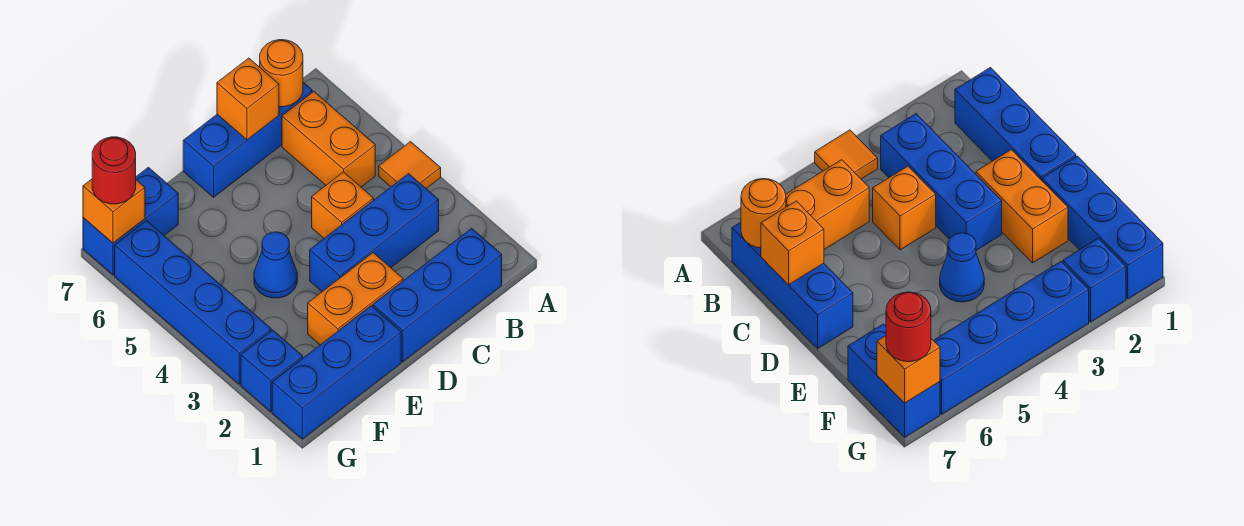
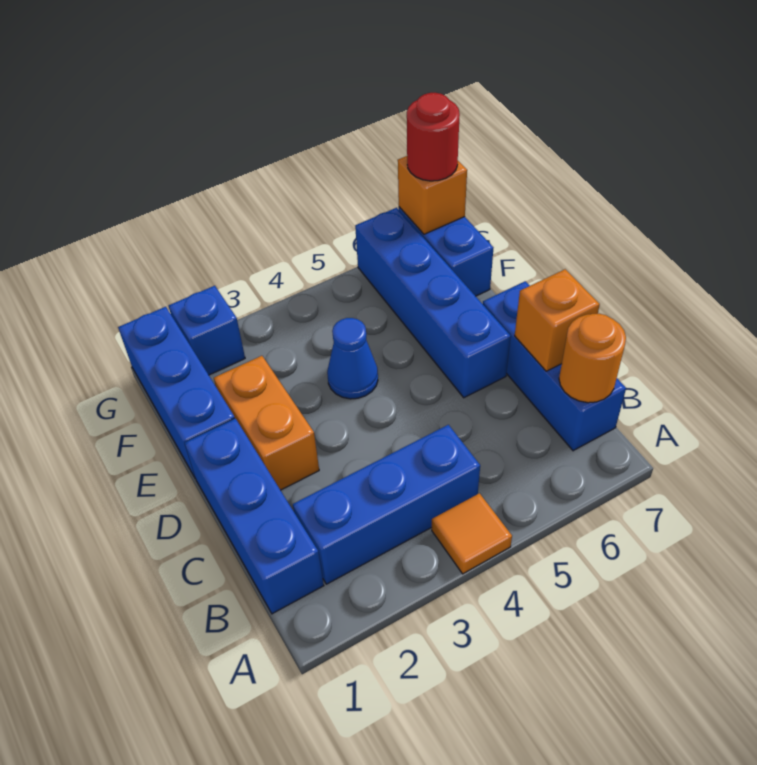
blue brick B3:D3 level 1 -> blue brick B2:B4 level 1
orange brick B5:B6 level 1 -> none
orange brick C4 level 1 -> none
blue brick G3:G6 level 1 -> blue brick D6:G6 level 1

